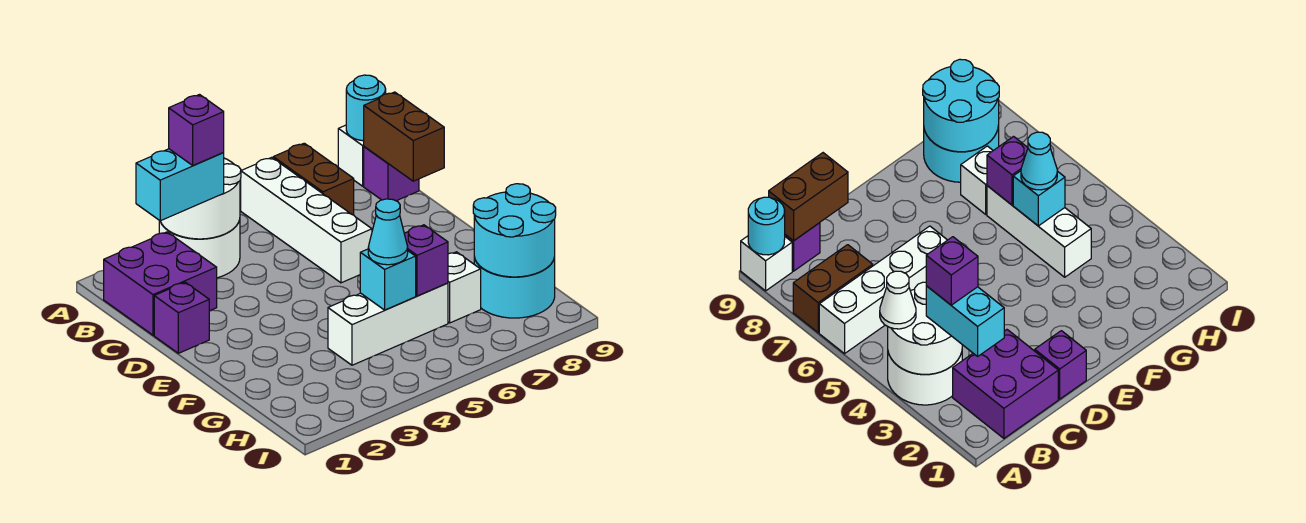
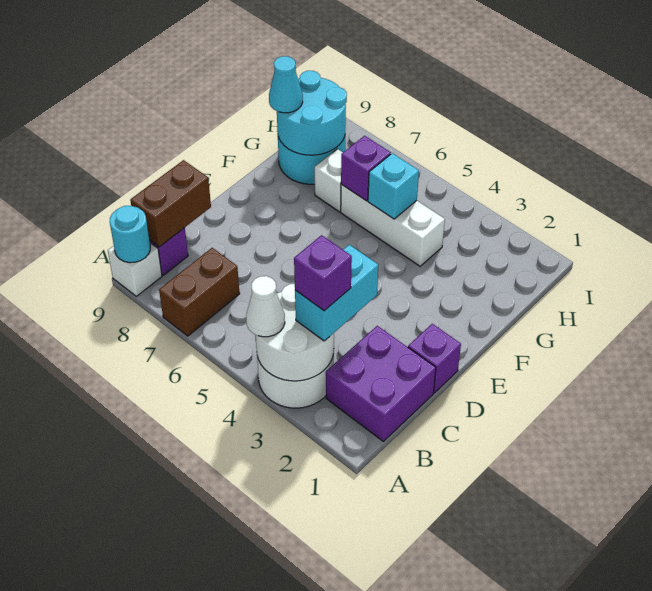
white brick A6:D6 level 1 -> none
cyan brick B2:B3 level 3 -> cyan brick B3:C3 level 3
cyan cone G5 level 3 -> cyan cone G9 level 3

